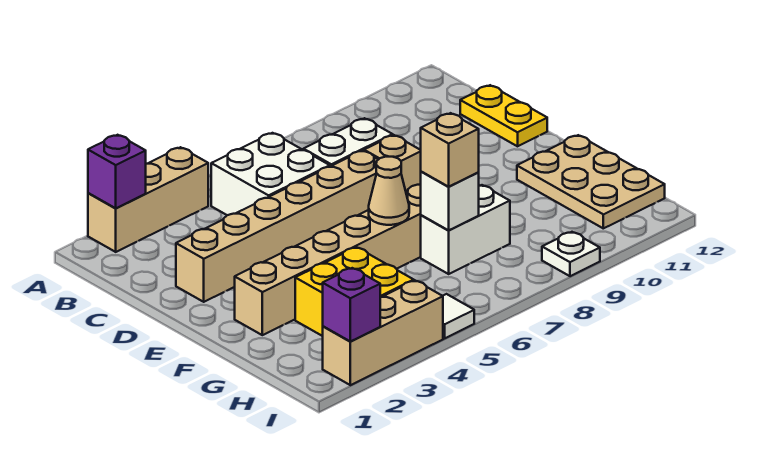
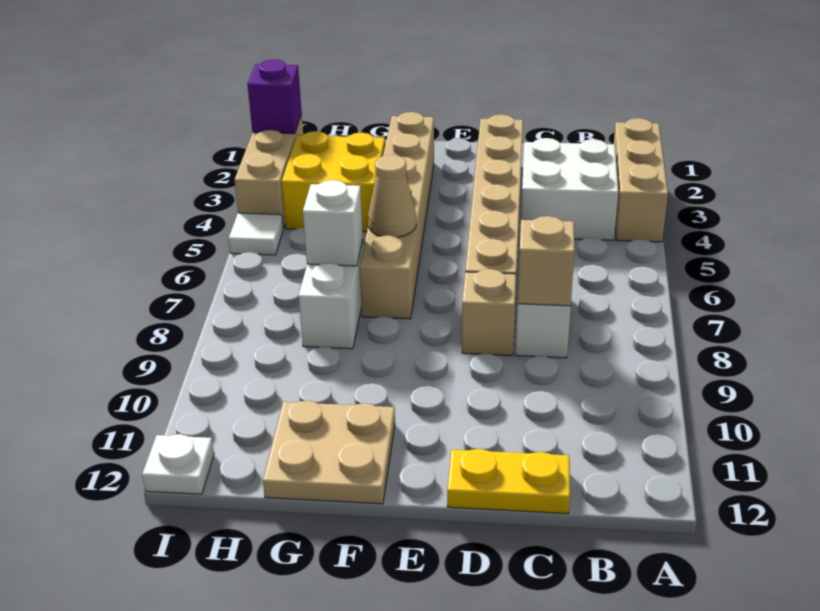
purple brick A2 level 2 -> none
white brick B5:C6 level 1 -> white brick B3:C4 level 1
tan plate F11:H12 level 1 -> tan plate F11:G12 level 1
tan brick G7 level 3 -> tan brick C8 level 2
white plate I9 level 1 -> white plate I12 level 1

